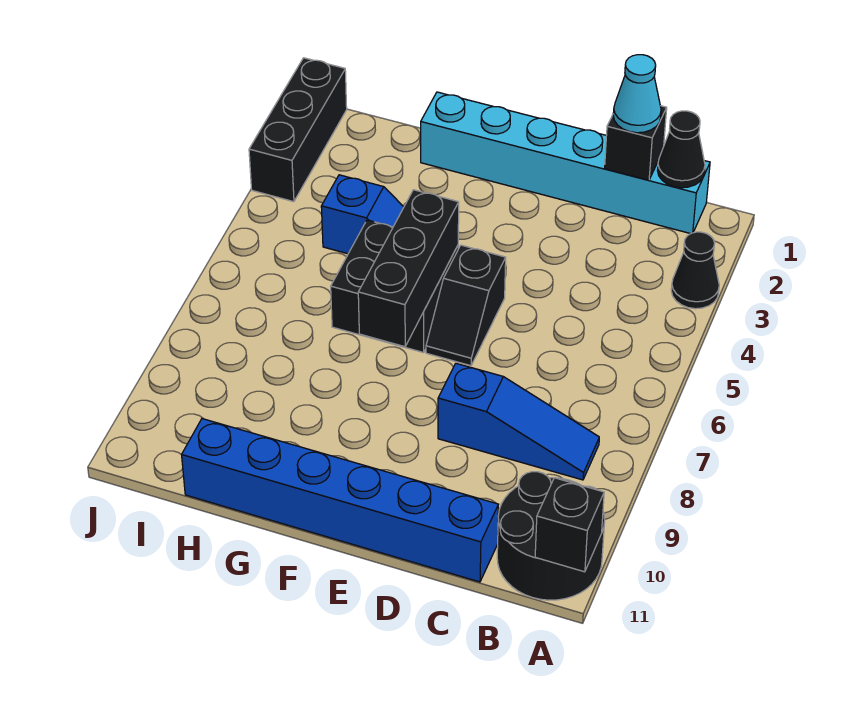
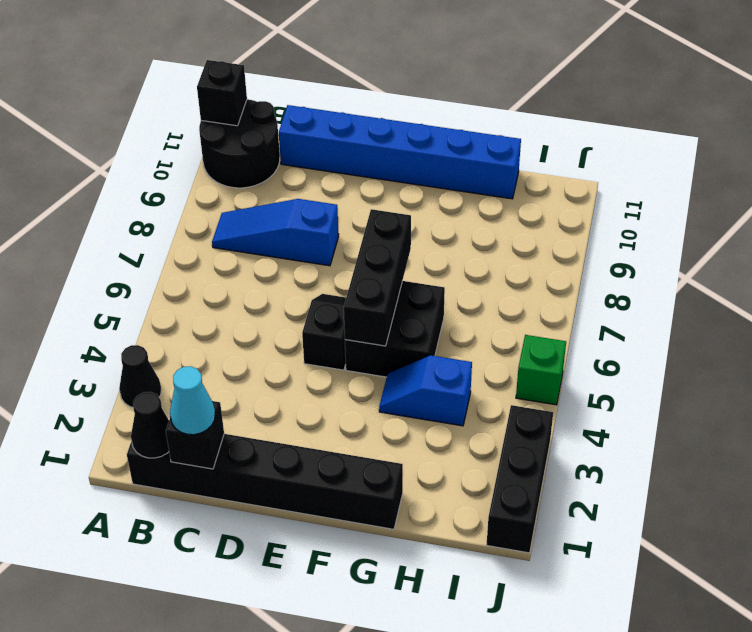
cyan brick B1:G1 level 1 -> black brick B1:G1 level 1
none -> green brick J5 level 1

